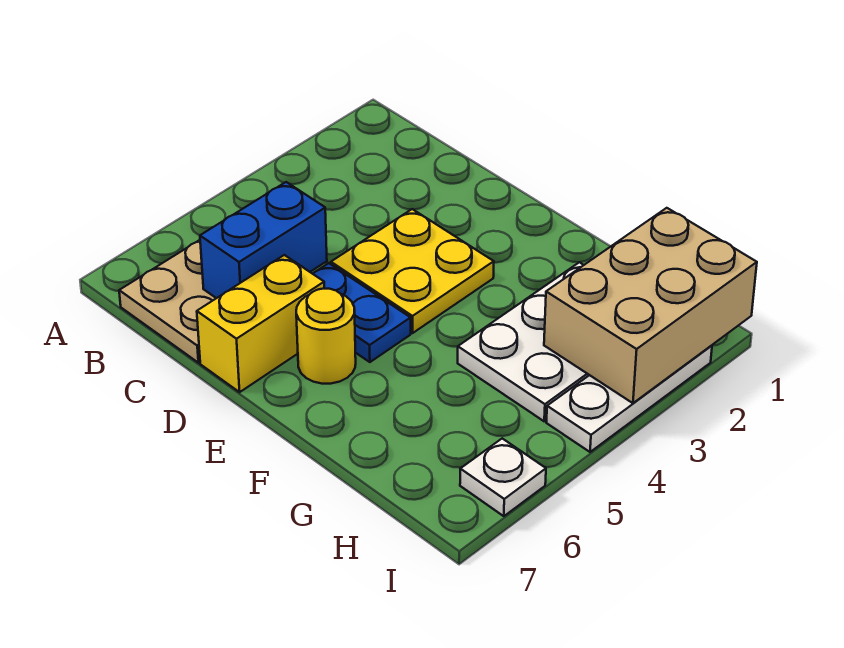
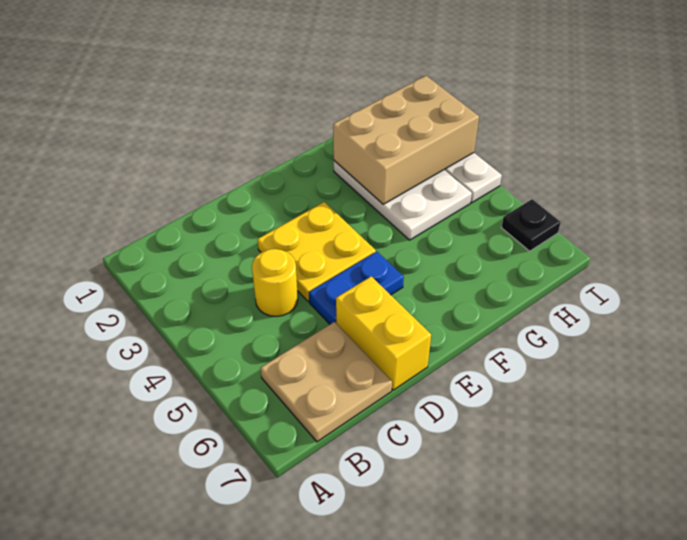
blue brick C5:C6 level 2 -> none
yellow round brick E6 level 1 -> yellow round brick C4 level 1
tan brick H1:I3 level 2 -> tan brick G2:I3 level 2
white plate I6 level 1 -> black plate I6 level 1

